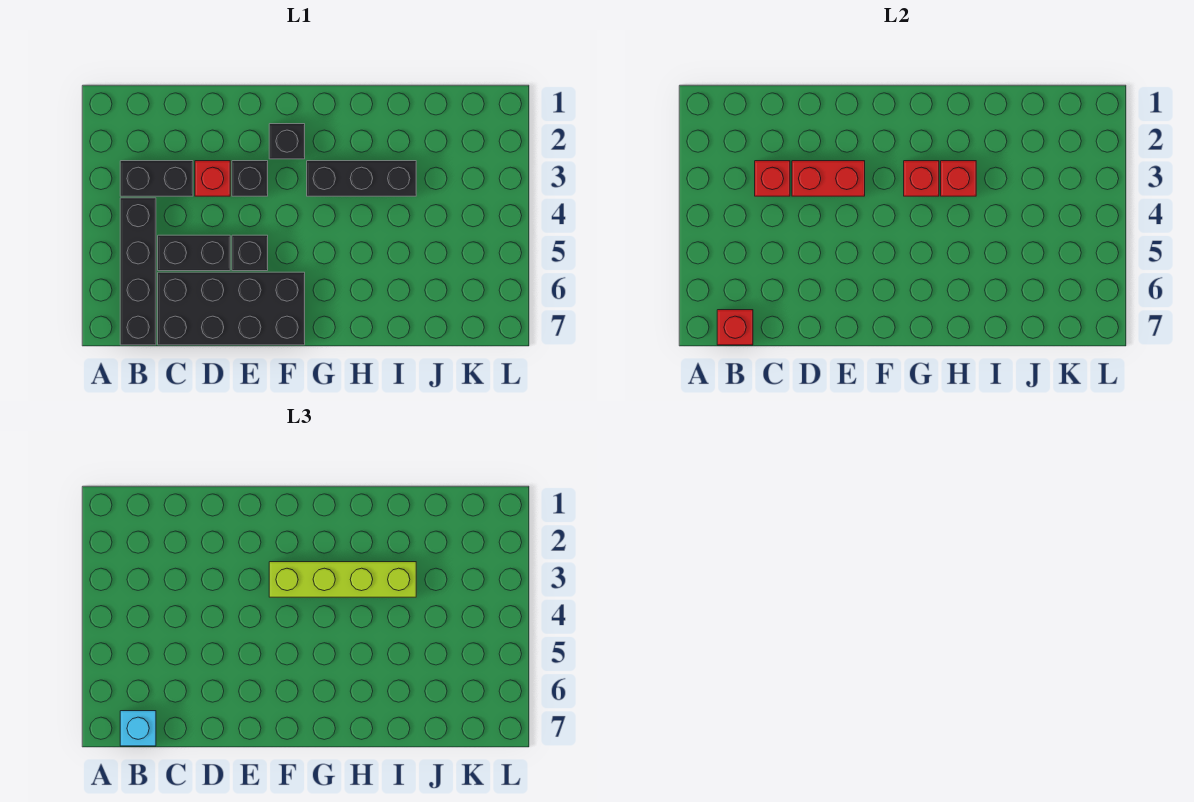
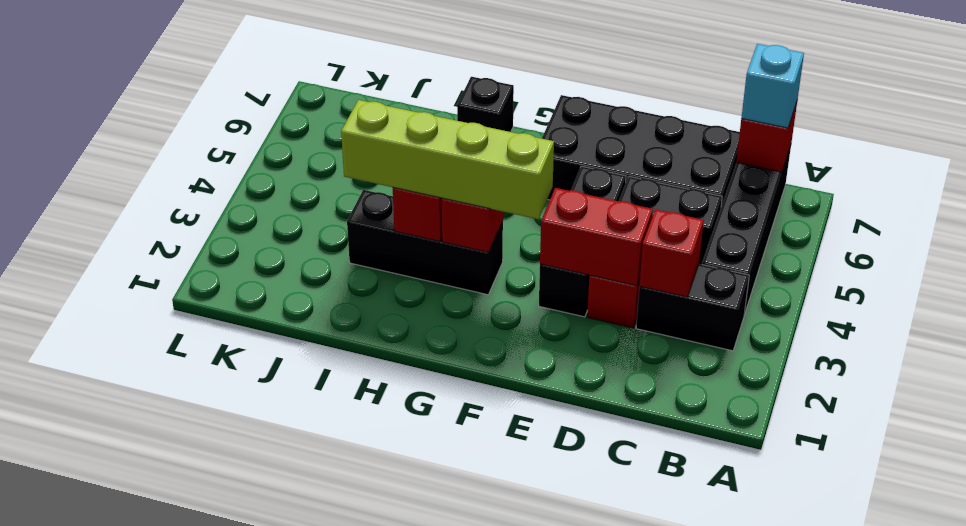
black brick F2 level 1 -> black brick H7 level 1

